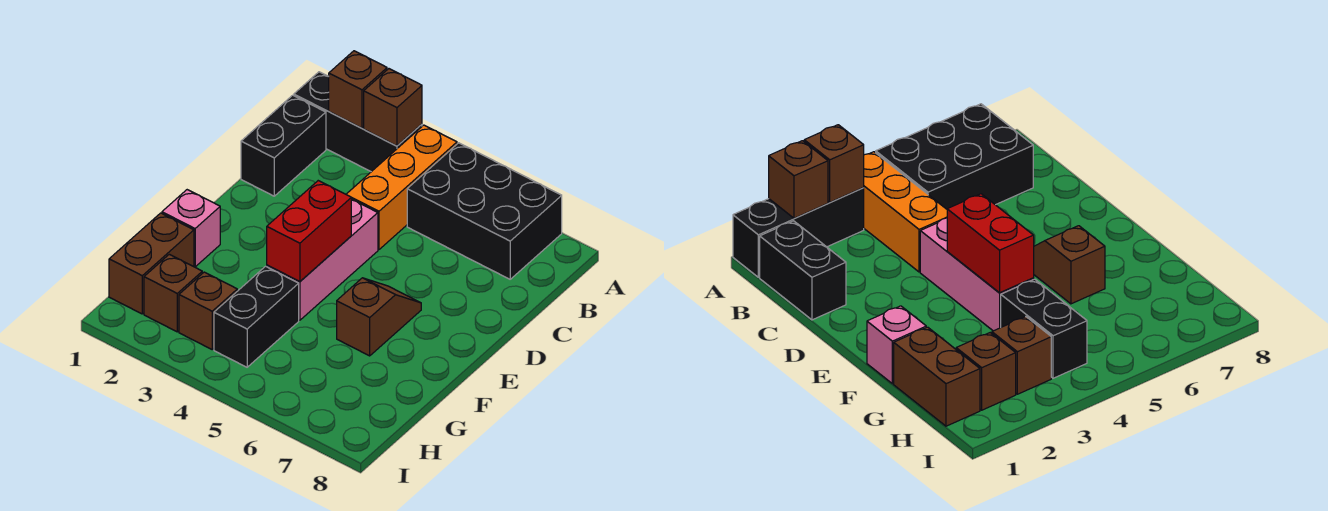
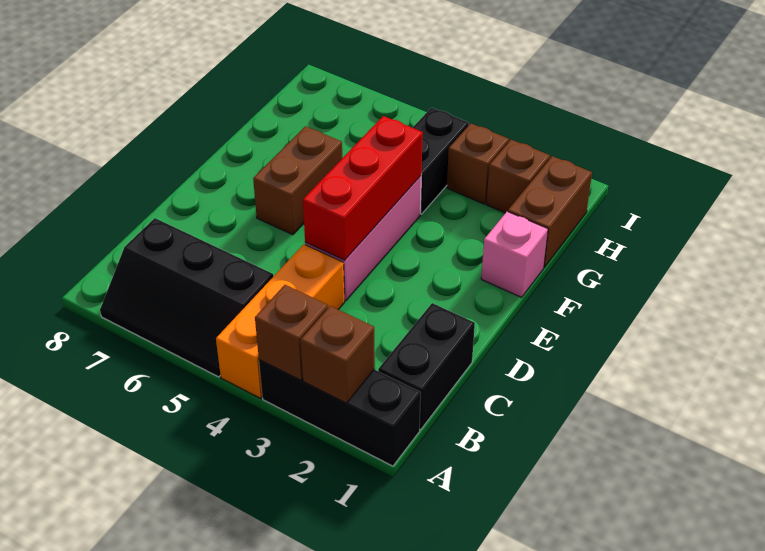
black brick A5:B7 level 1 -> black slope A5:B7 level 1 top B
red brick E4:F4 level 2 -> red brick D4:F4 level 2
brown slope E6:F6 level 1 top F -> brown brick E6:F6 level 1

